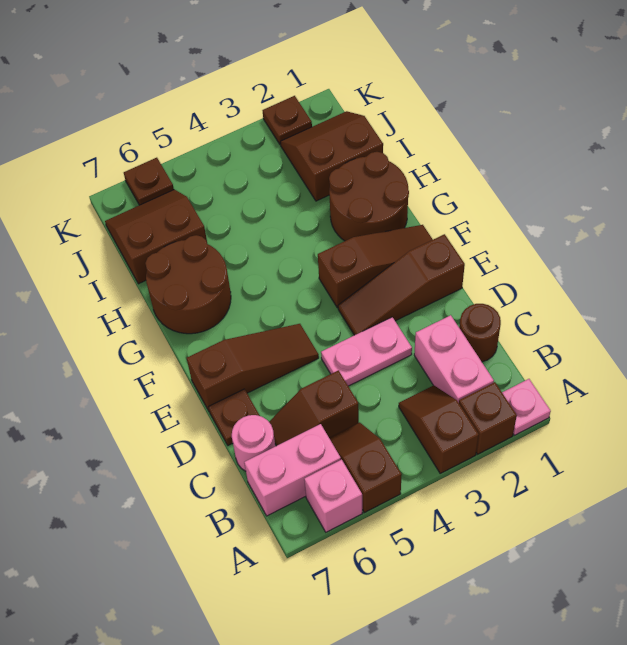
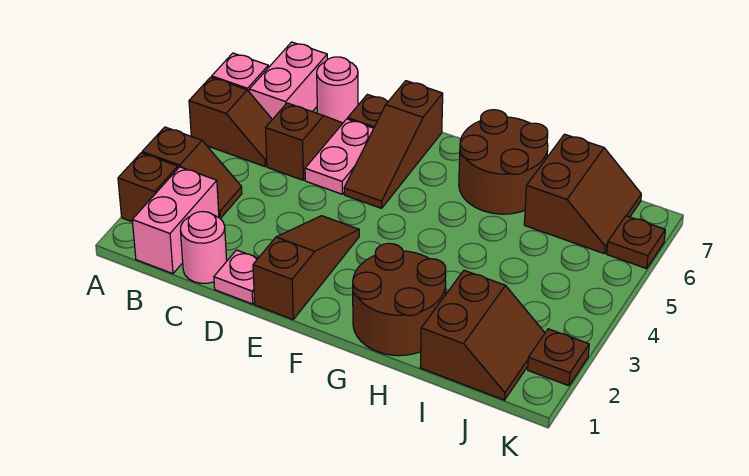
pink plate A1 level 1 -> pink plate D1 level 1
pink brick B2:C2 level 1 -> pink brick B1:B2 level 1
brown round brick C1 level 1 -> pink round brick C1 level 1
pink plate D3:D4 level 1 -> pink plate D5:D6 level 1
brown slope F1:F3 level 1 top 3 -> none

